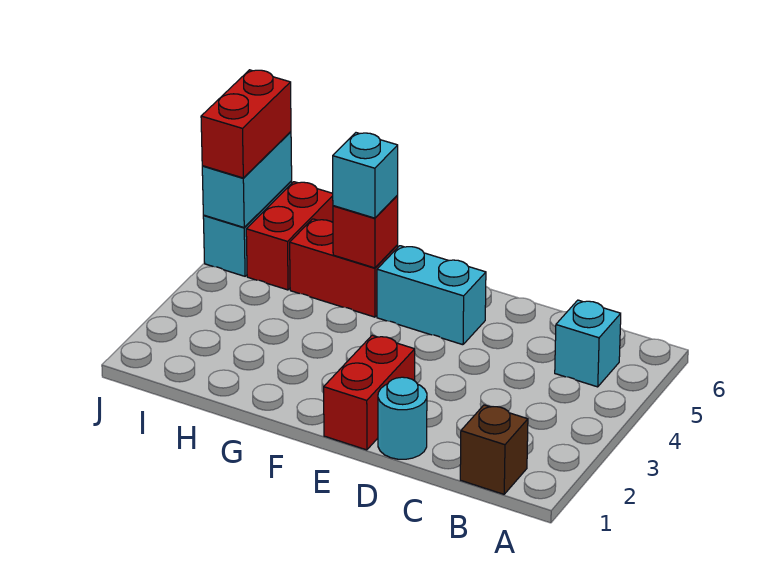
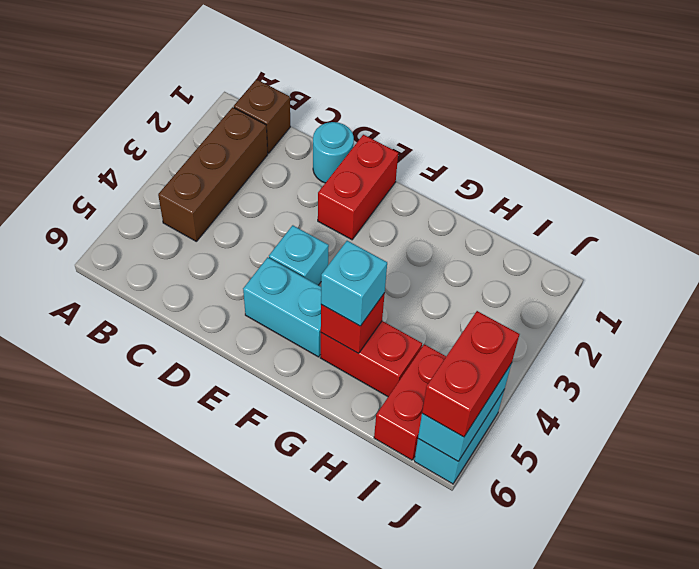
none -> brown brick B2:B4 level 1
cyan brick B5 level 1 -> cyan brick E4 level 1

